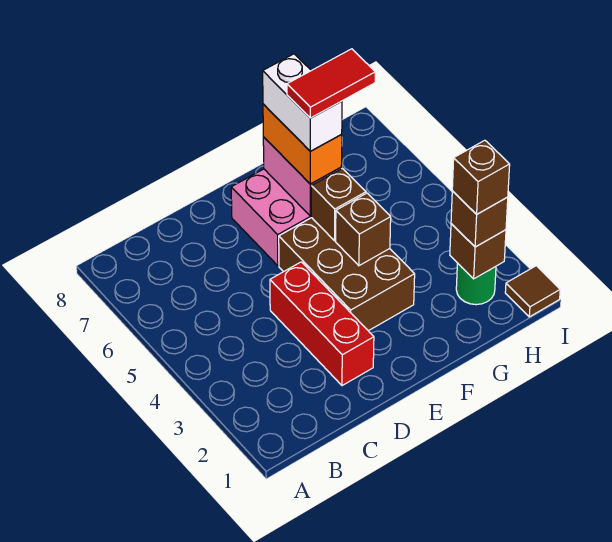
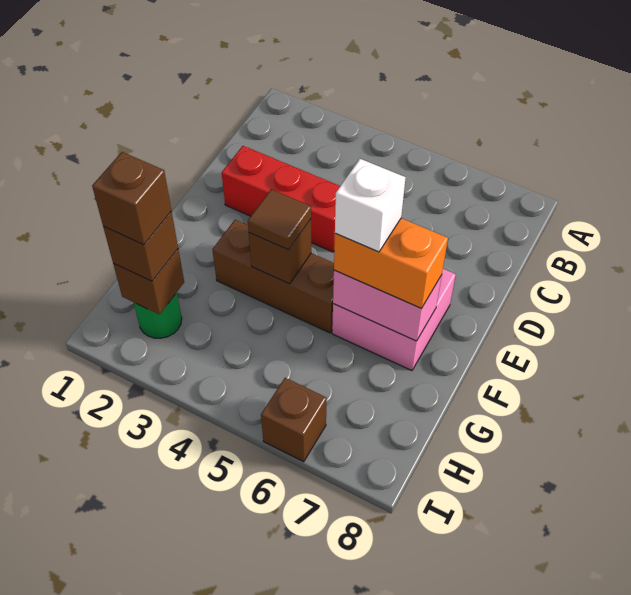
brown brick E3:F5 level 1 -> brown brick F3:F5 level 1
brown brick F5 level 2 -> brown brick I6 level 1
white brick F6:F7 level 4 -> white brick F6 level 4
red tile F6:G6 level 5 -> none
brown tile I1 level 1 -> brown tile F4 level 3

